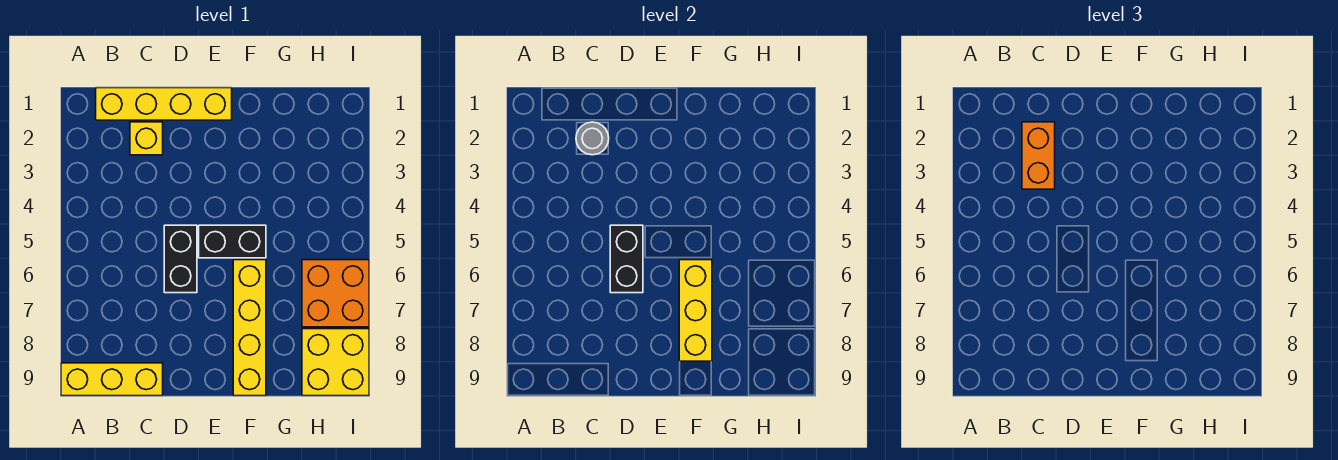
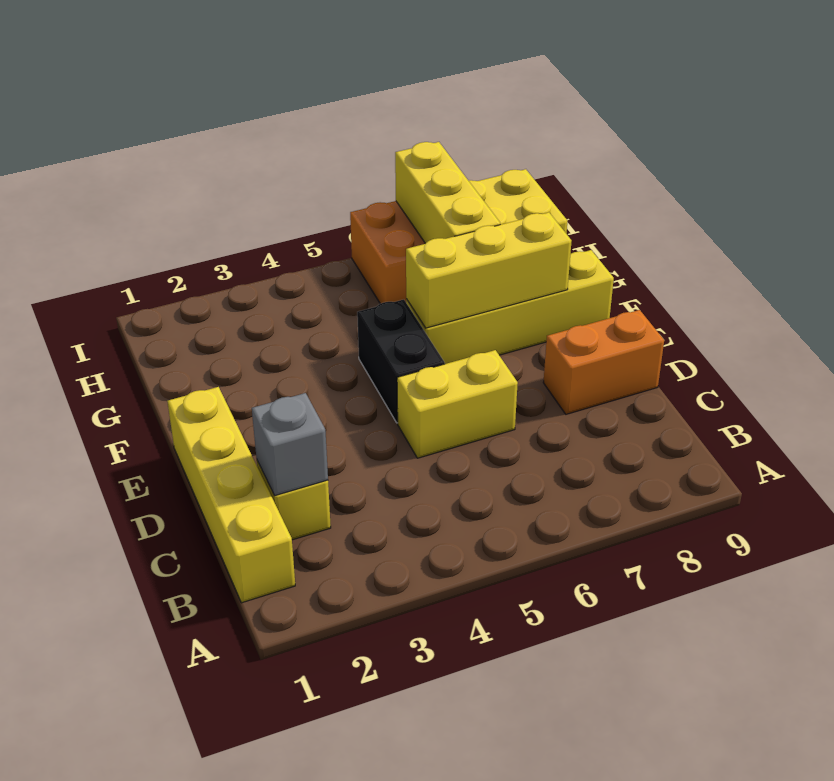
yellow brick A9:C9 level 1 -> yellow brick G7:I7 level 2
grey round brick C2 level 2 -> grey brick C2 level 2
orange brick C2:C3 level 3 -> orange brick D8:D9 level 1
black brick D5:D6 level 1 -> yellow brick D5:D6 level 1
black brick D5:D6 level 2 -> none

